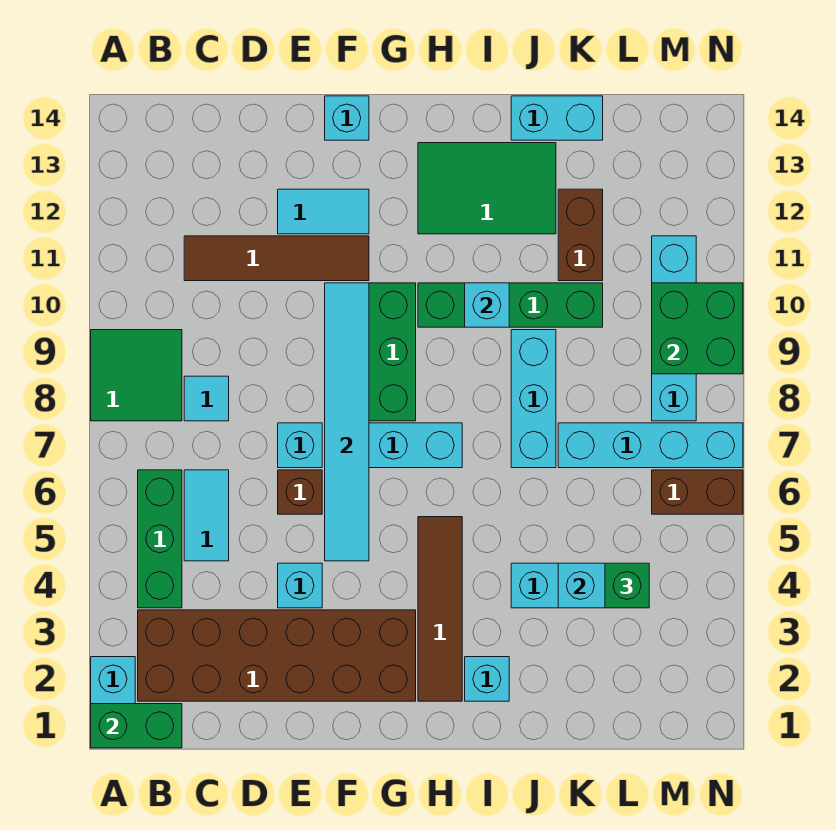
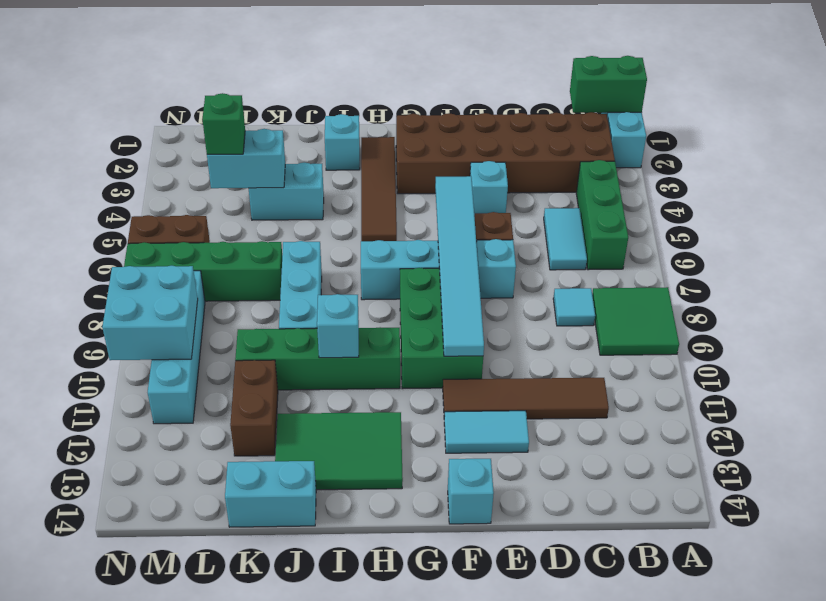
cyan brick K7:N7 level 1 -> green brick K7:N7 level 1
green brick M9:N10 level 2 -> cyan brick M9:N10 level 2

